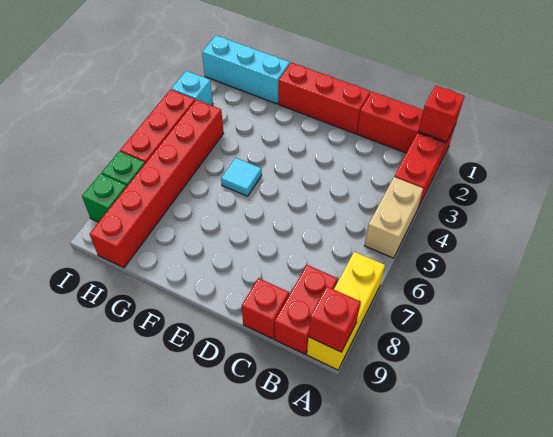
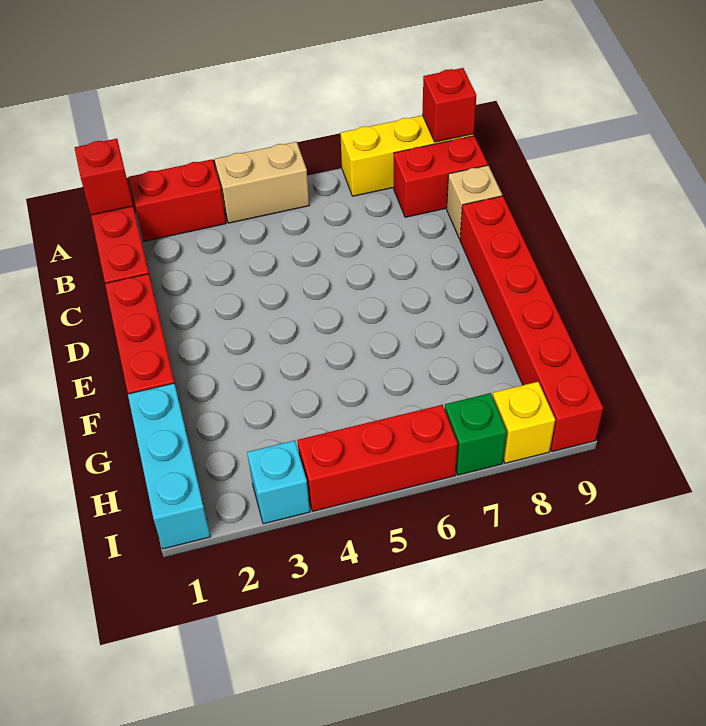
red brick C9 level 1 -> tan brick C9 level 1
cyan tile F5 level 1 -> none
red brick H4:H9 level 1 -> red brick D9:I9 level 1
green brick I8 level 1 -> yellow brick I8 level 1

